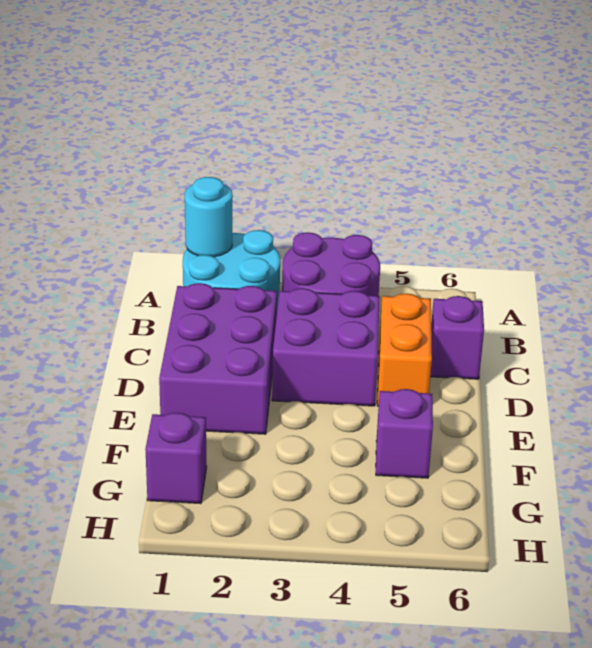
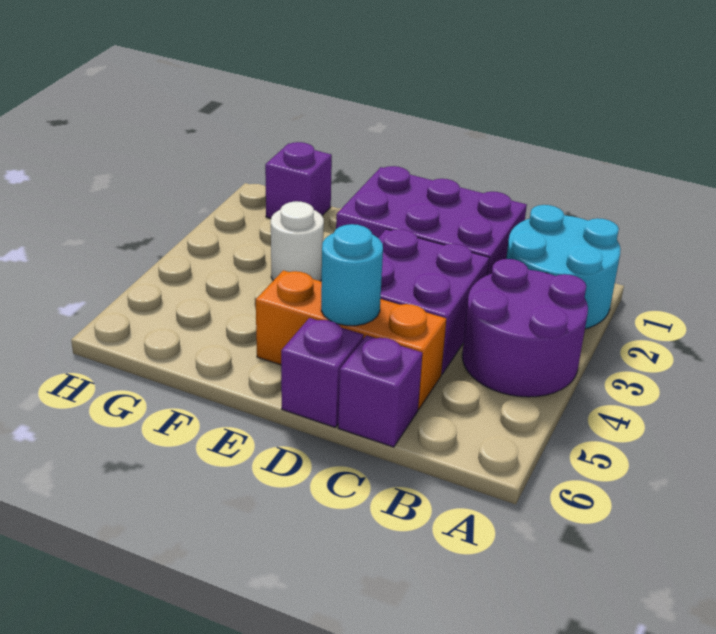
cyan round brick A1 level 2 -> cyan round brick D5 level 2
orange brick C5:D5 level 1 -> orange brick C5:E5 level 1
none -> white round brick F3 level 1
purple brick F5 level 1 -> purple brick D6 level 1

